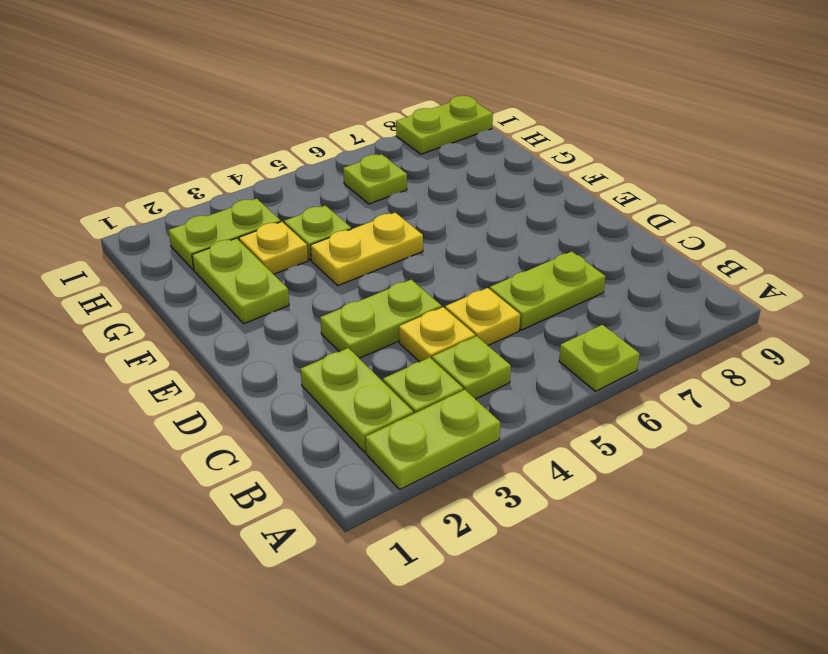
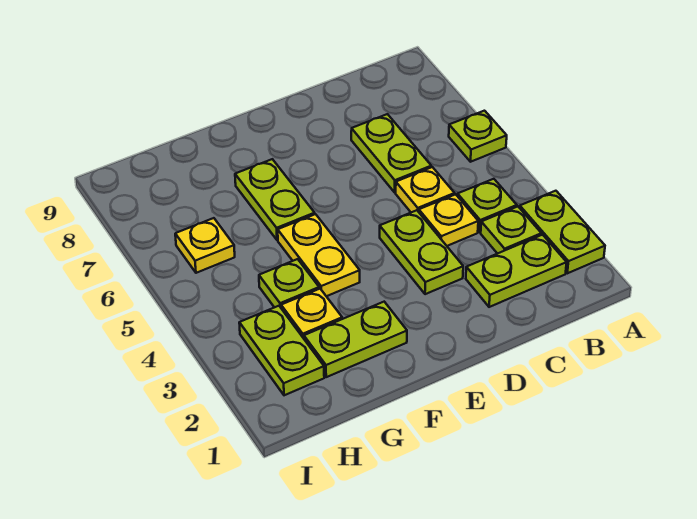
lime plate H6 level 1 -> yellow plate H6 level 1
lime plate I8:I9 level 1 -> lime plate F6:F7 level 1

